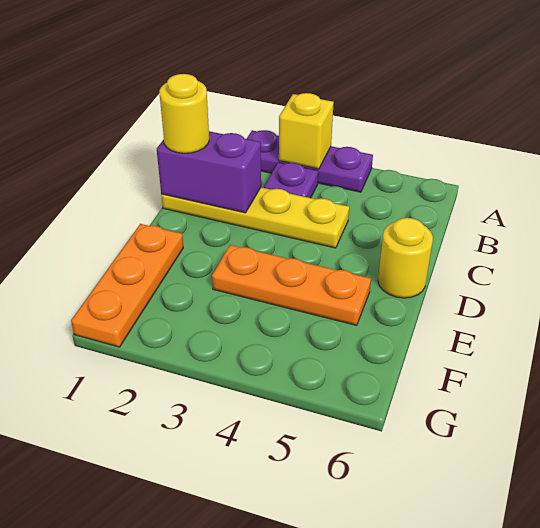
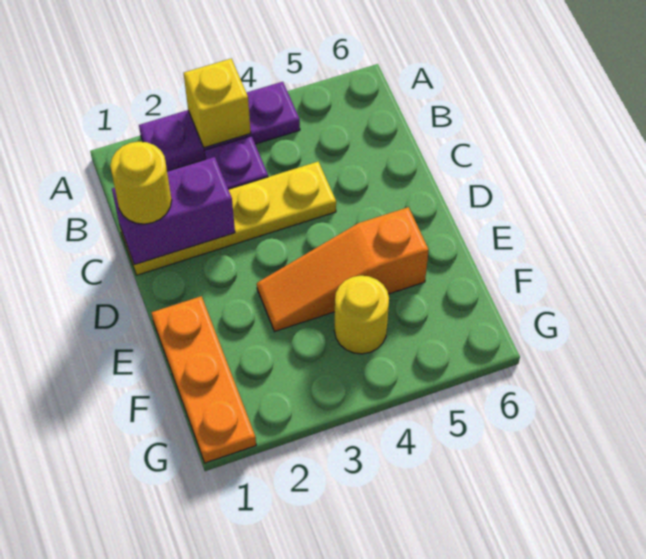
yellow round brick D6 level 1 -> yellow round brick F4 level 1
orange plate E3:E5 level 1 -> orange slope E3:E5 level 1 top 5

